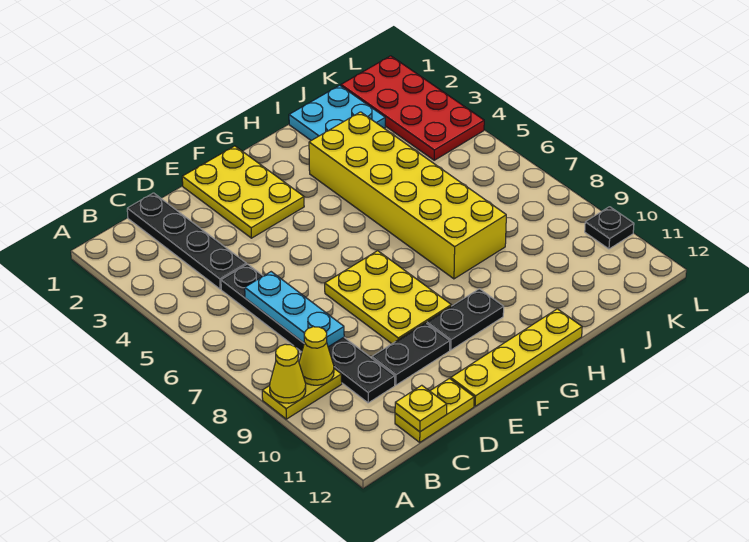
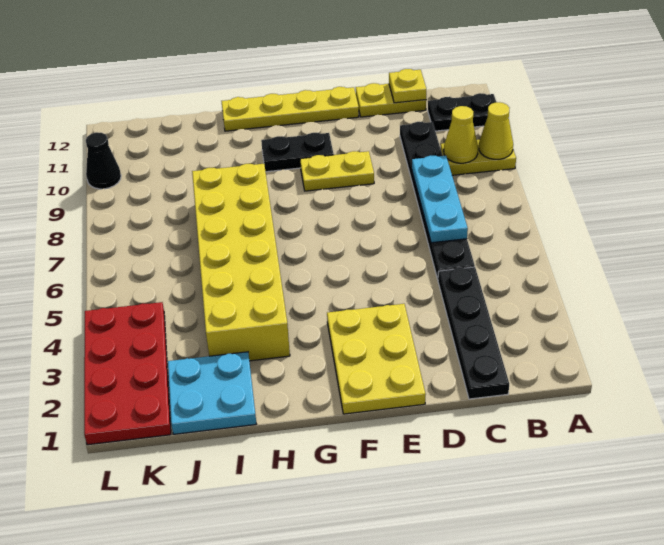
black plate D10:E10 level 1 -> black plate A11:B11 level 1
yellow plate E7:F9 level 1 -> yellow plate E9:F9 level 1
black plate L10 level 1 -> black cone L10 level 1

